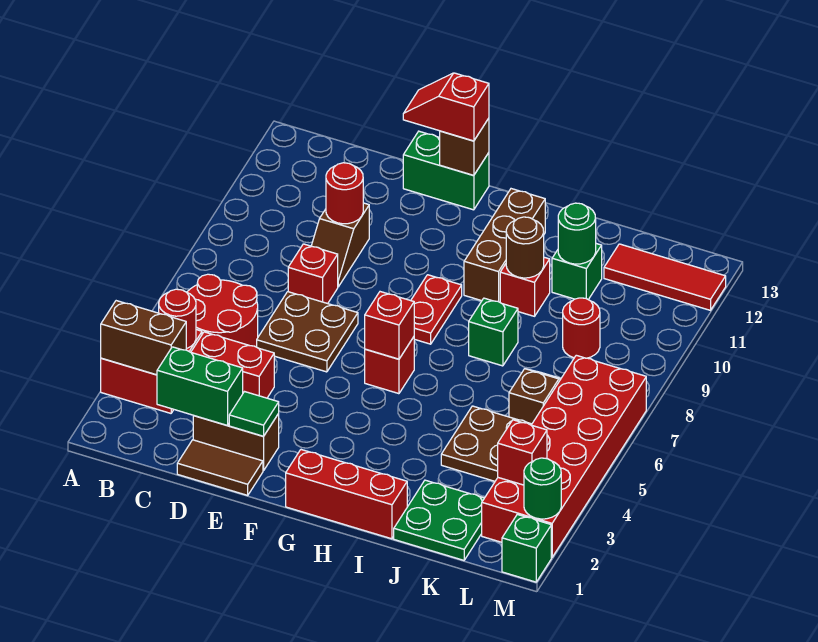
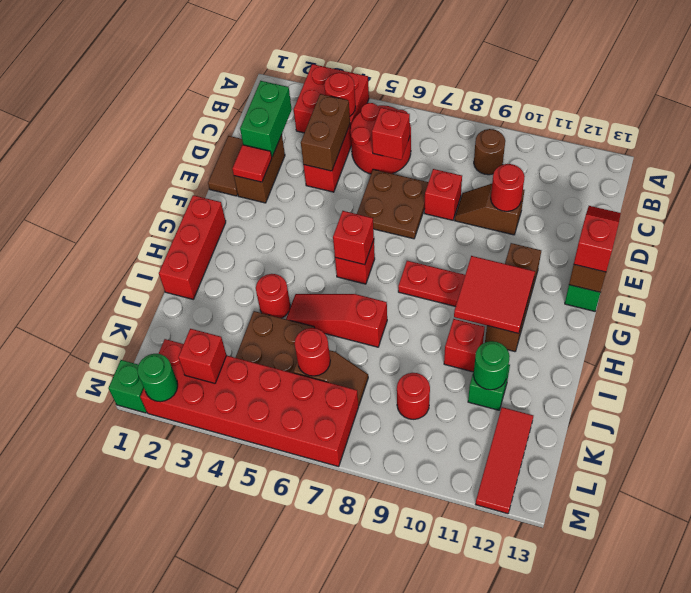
brown brick A3:B3 level 2 -> brown brick C4:D4 level 2
none -> red brick C6 level 2
green tile E2 level 2 -> red tile E2 level 2
none -> red tile G10:H11 level 2
brown brick H10:H12 level 1 -> brown brick F11:H11 level 1
none -> red round brick I4 level 1
none -> red slope I5:I7 level 1 top 7
green brick I8 level 1 -> none
brown round brick I10 level 2 -> brown round brick B9 level 1
green plate J1:K2 level 1 -> none
none -> red round brick K6 level 2

